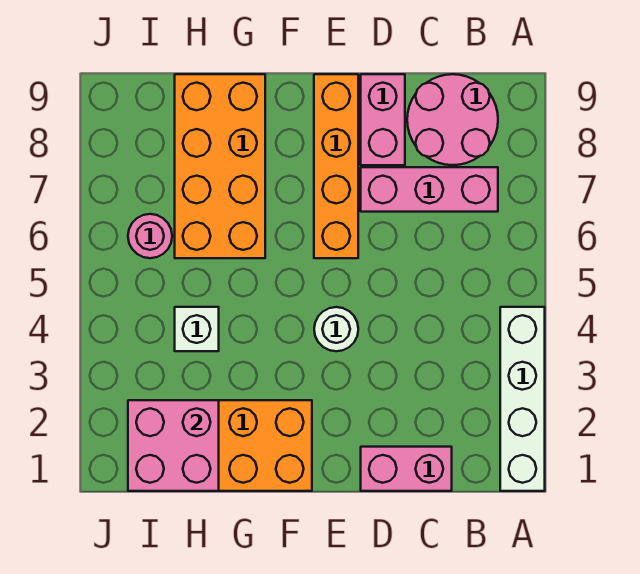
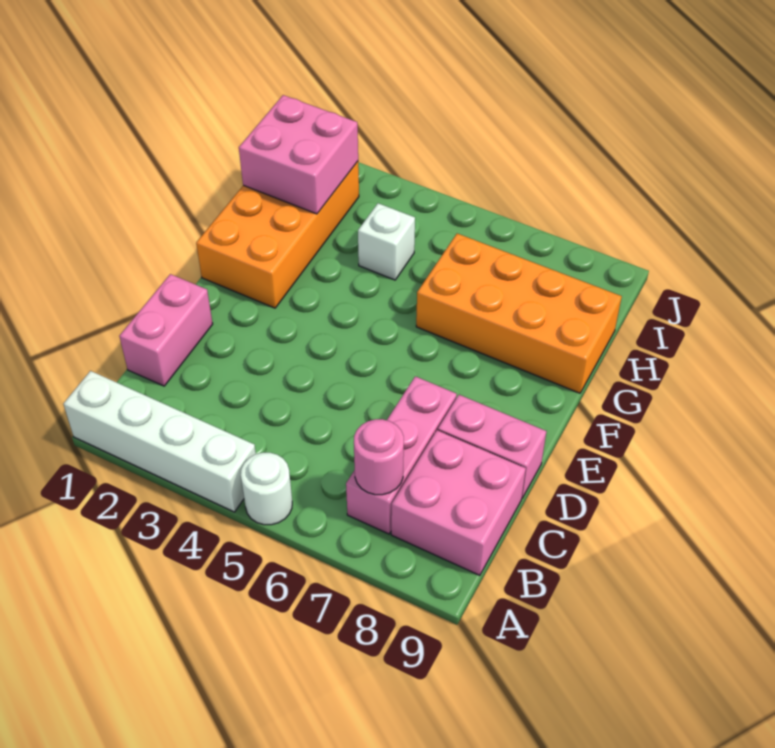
pink round brick B8:C9 level 1 -> pink brick B8:C9 level 1
white round brick E4 level 1 -> white round brick A5 level 1
orange brick E6:E9 level 1 -> none
pink round brick I6 level 1 -> pink round brick B7 level 2

